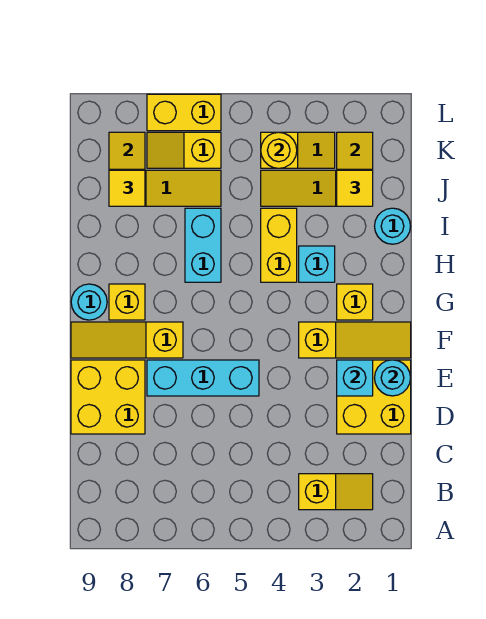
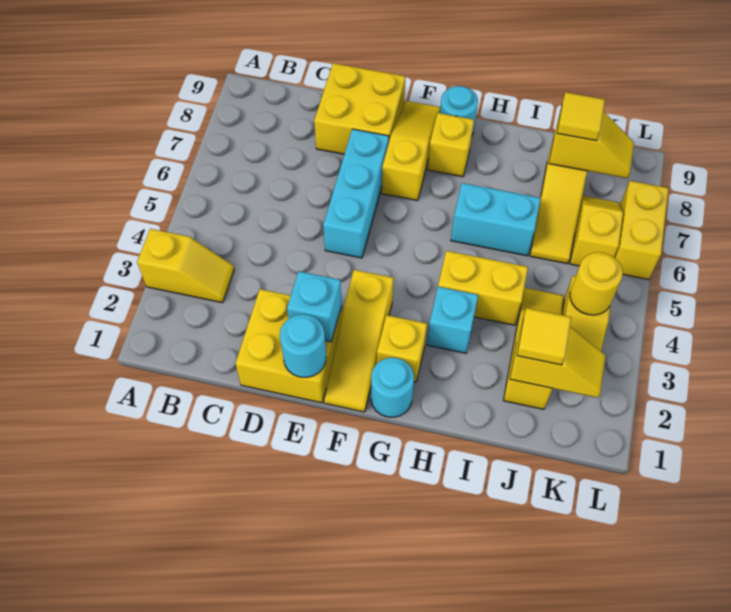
yellow slope B2:B3 level 1 top 3 -> yellow slope A3:B3 level 1 top A
cyan round brick I1 level 1 -> cyan round brick G1 level 1

